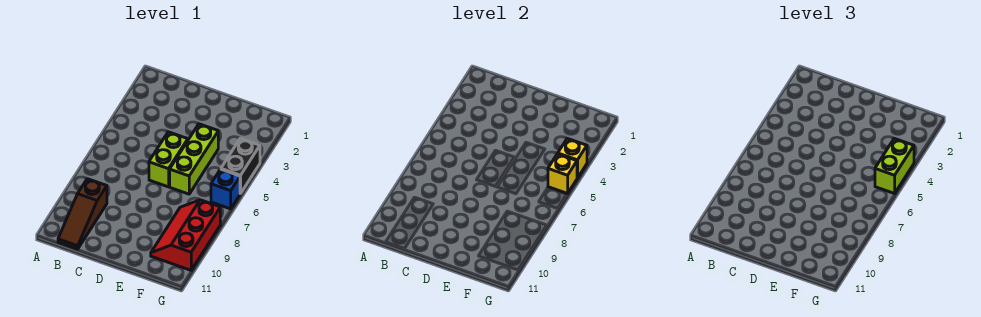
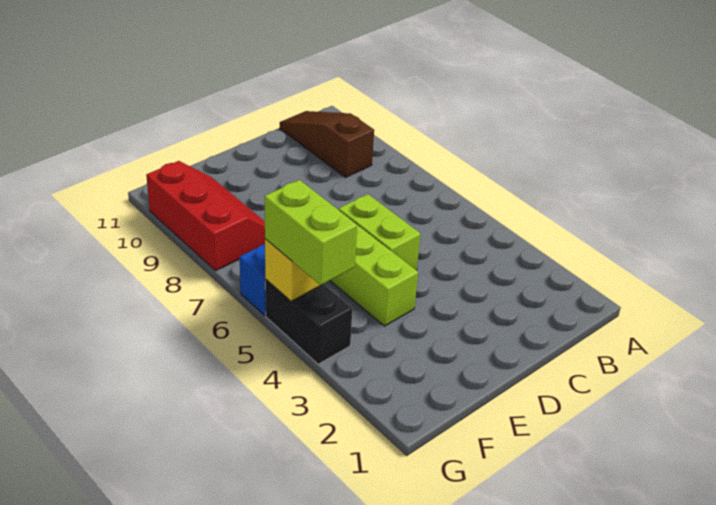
yellow brick G4 level 2 -> none

